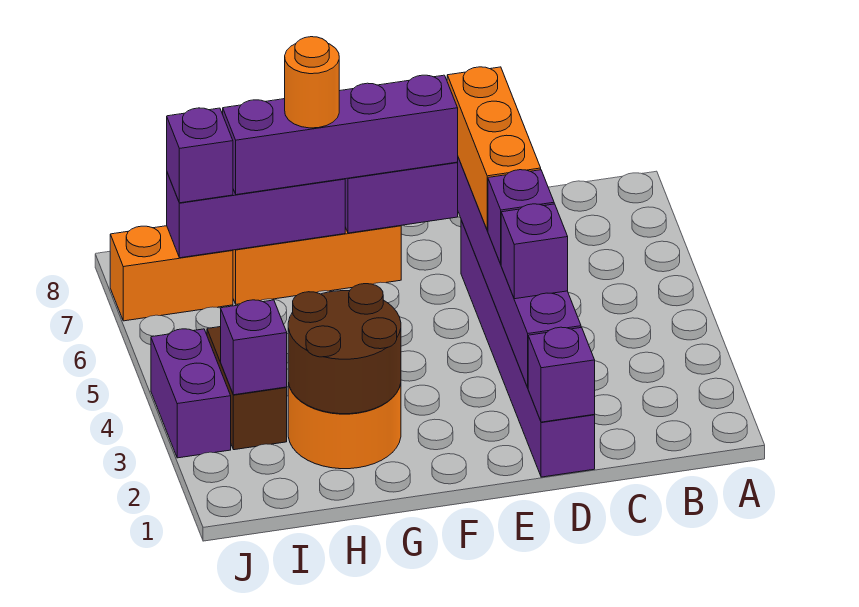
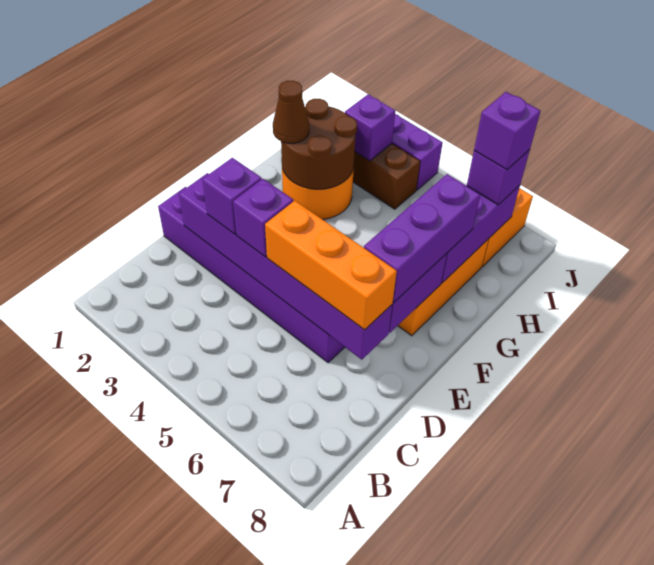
purple brick D1 level 2 -> purple brick I7 level 4
purple brick E7:H7 level 3 -> purple brick E7:G7 level 3
none -> brown cone G2 level 3
orange round brick G7 level 4 -> none

